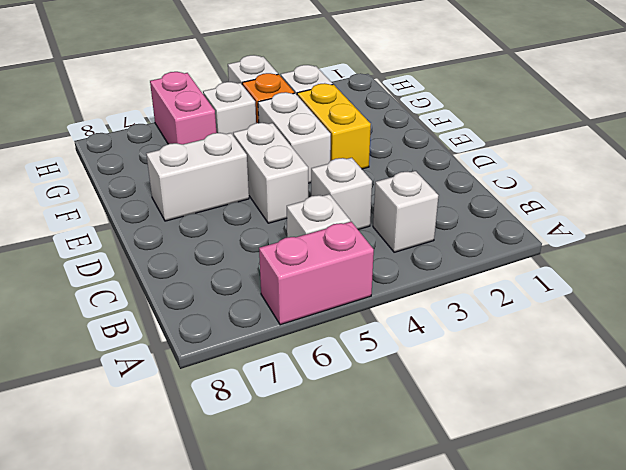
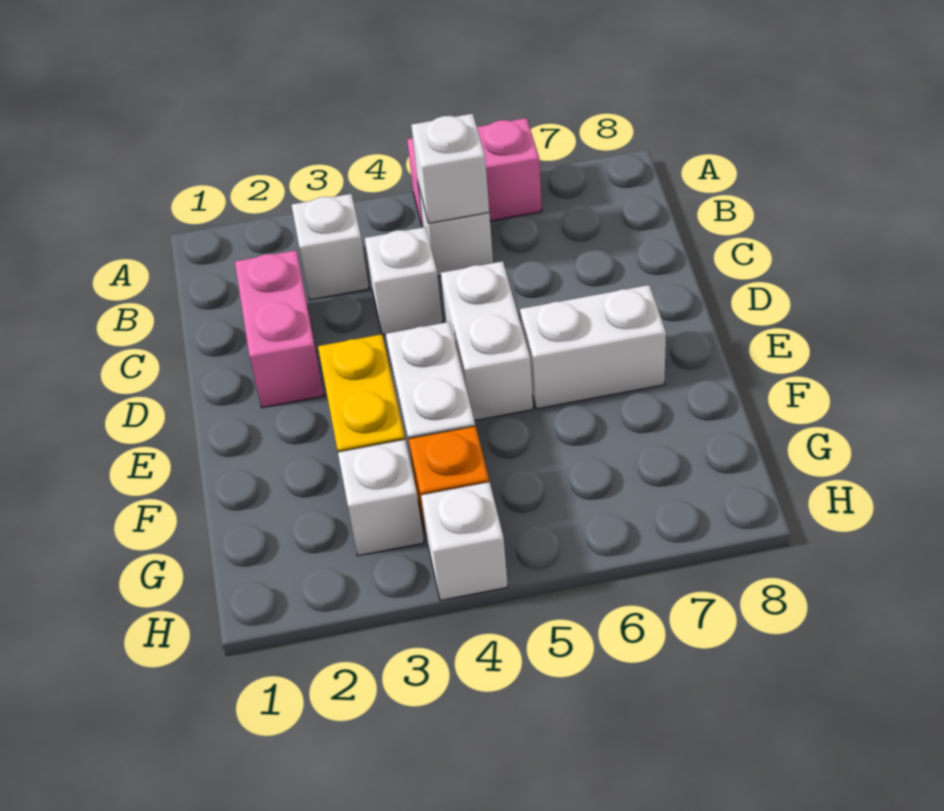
white brick G5 level 1 -> white brick B5 level 2
pink brick G6:H6 level 1 -> pink brick C2:D2 level 1

